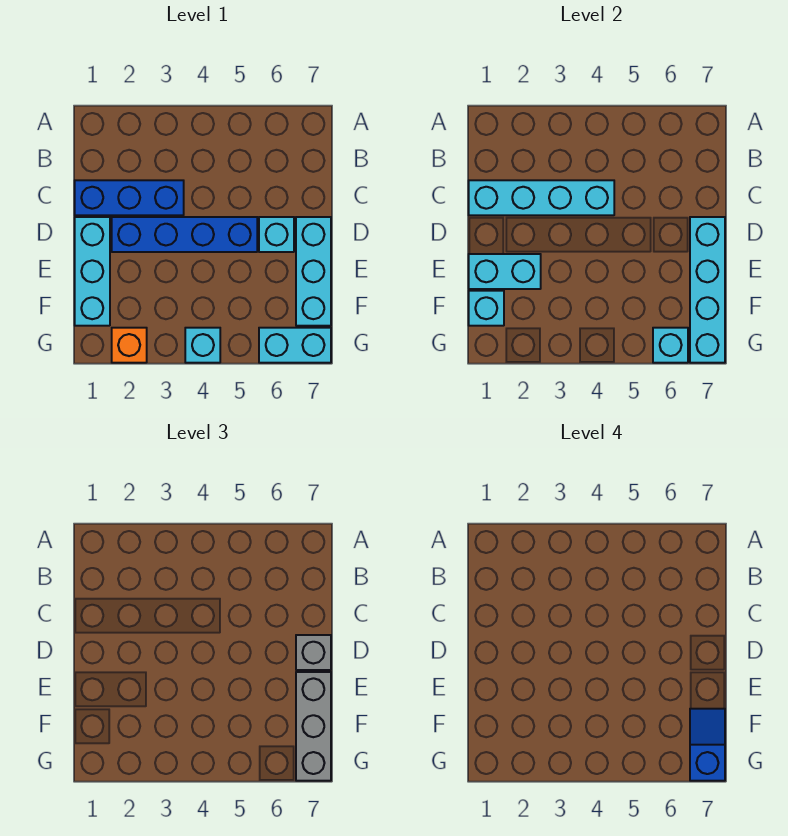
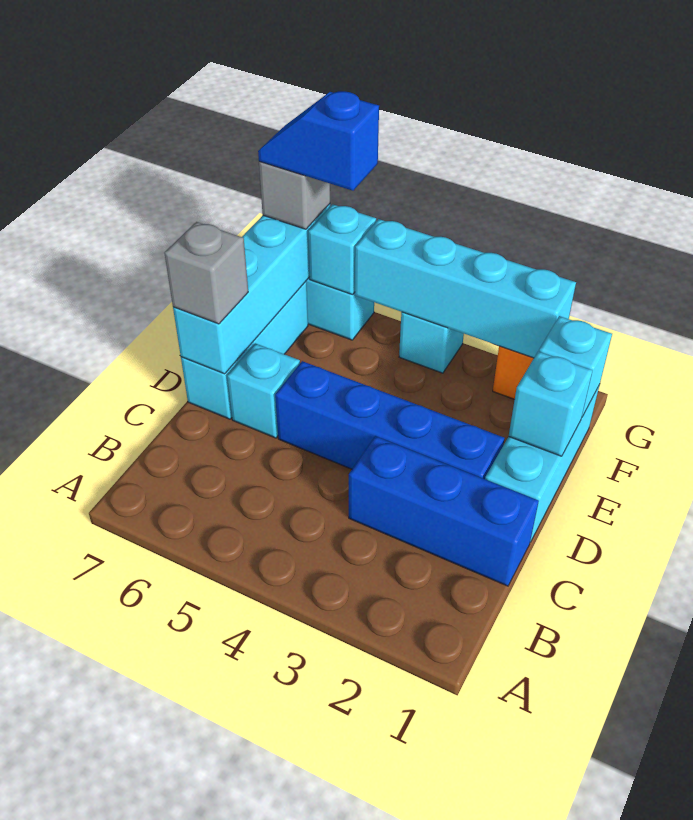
cyan brick C1:C4 level 2 -> cyan brick G2:G5 level 2
cyan brick E1:E2 level 2 -> cyan brick E1 level 2
grey brick E7:G7 level 3 -> grey brick G7 level 3
blue slope F7:G7 level 4 top G -> blue slope G6:G7 level 4 top 6

